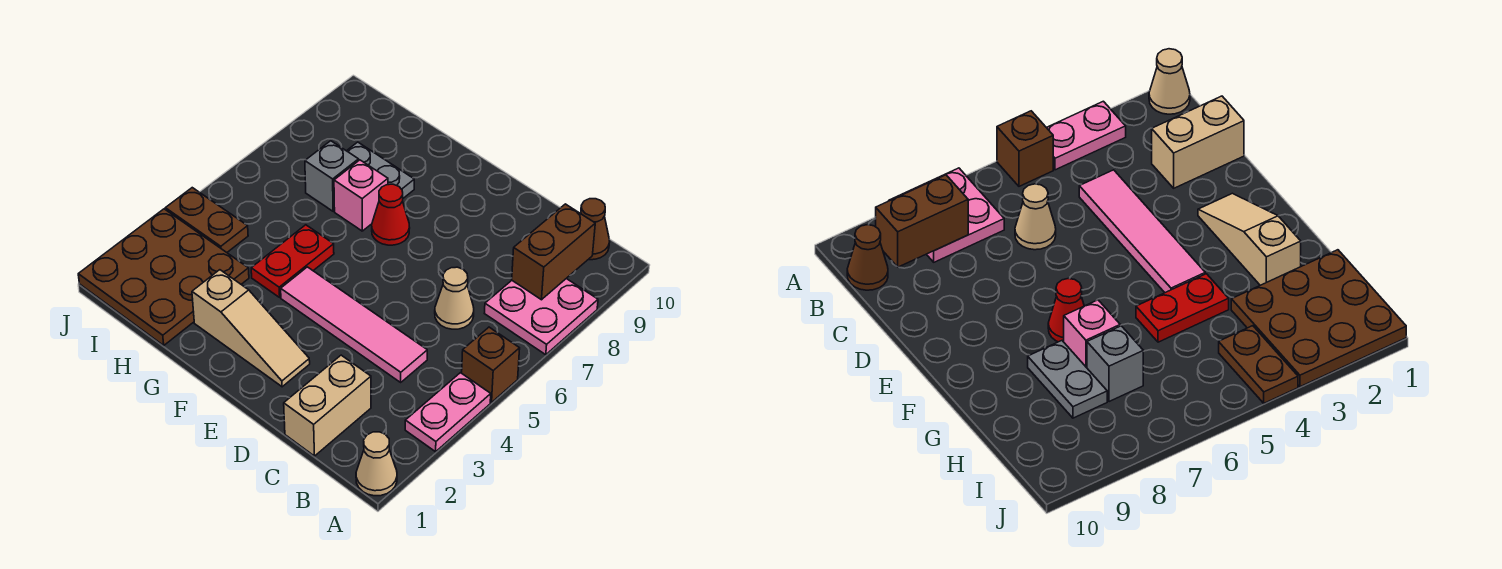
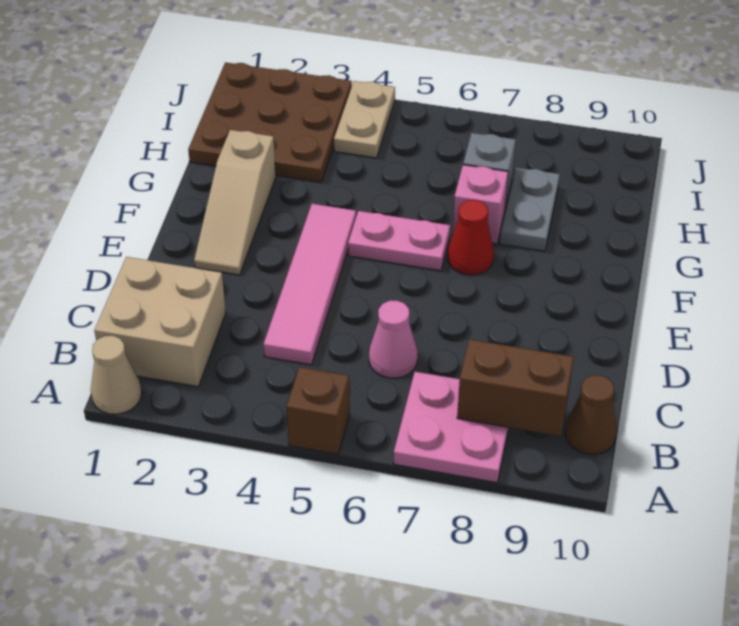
pink plate A3:A4 level 1 -> pink plate F5:F6 level 1
tan brick C1:C2 level 1 -> tan brick B1:C2 level 1
tan cone C6 level 1 -> pink cone C6 level 1
red plate G4:G5 level 1 -> none
brown plate I4:J4 level 1 -> tan plate I4:J4 level 1

